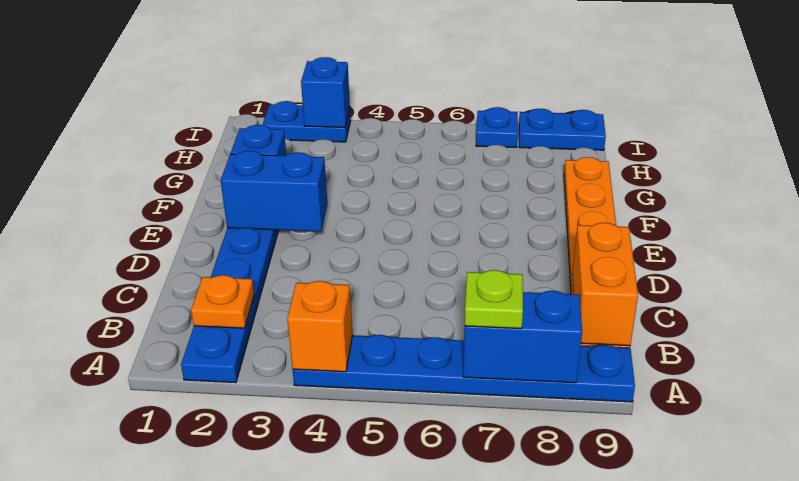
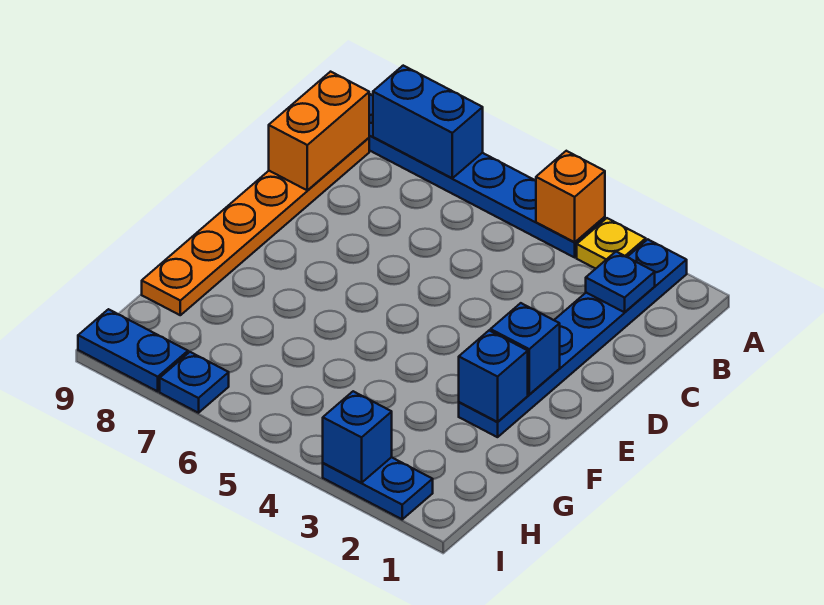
none -> yellow plate A3 level 1
lime plate A7 level 3 -> none
orange plate B2 level 2 -> blue plate B2 level 2
blue brick E2:E3 level 2 -> blue brick E2 level 2

